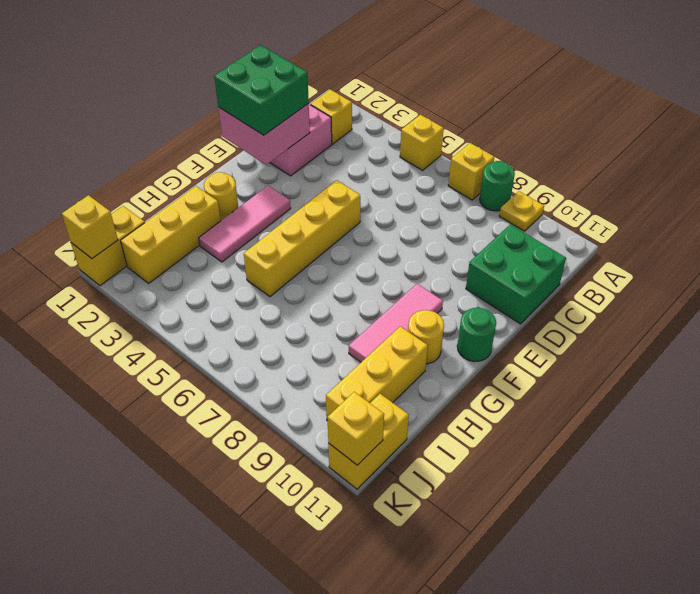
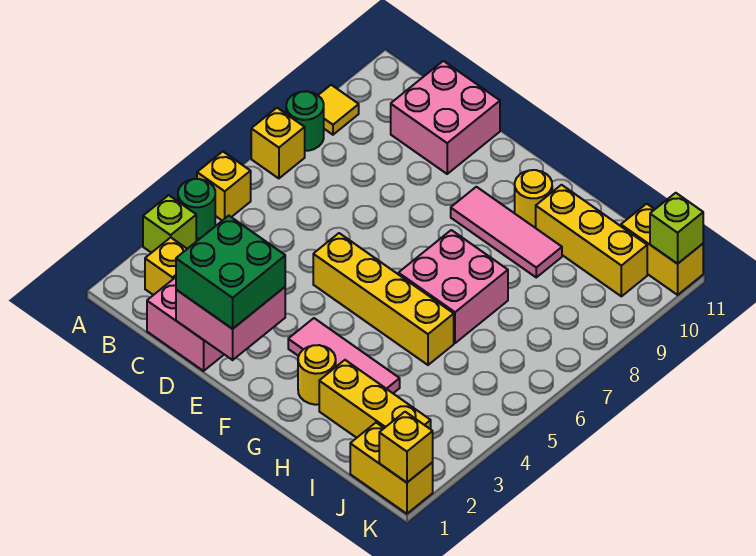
none -> lime brick A3 level 1
yellow plate A9 level 1 -> yellow tile A9 level 1
green brick C10:D11 level 1 -> pink brick C10:D11 level 1
green round brick F11 level 1 -> green round brick A4 level 1
none -> pink brick G6:H7 level 1
yellow brick K11 level 2 -> lime brick K11 level 2

